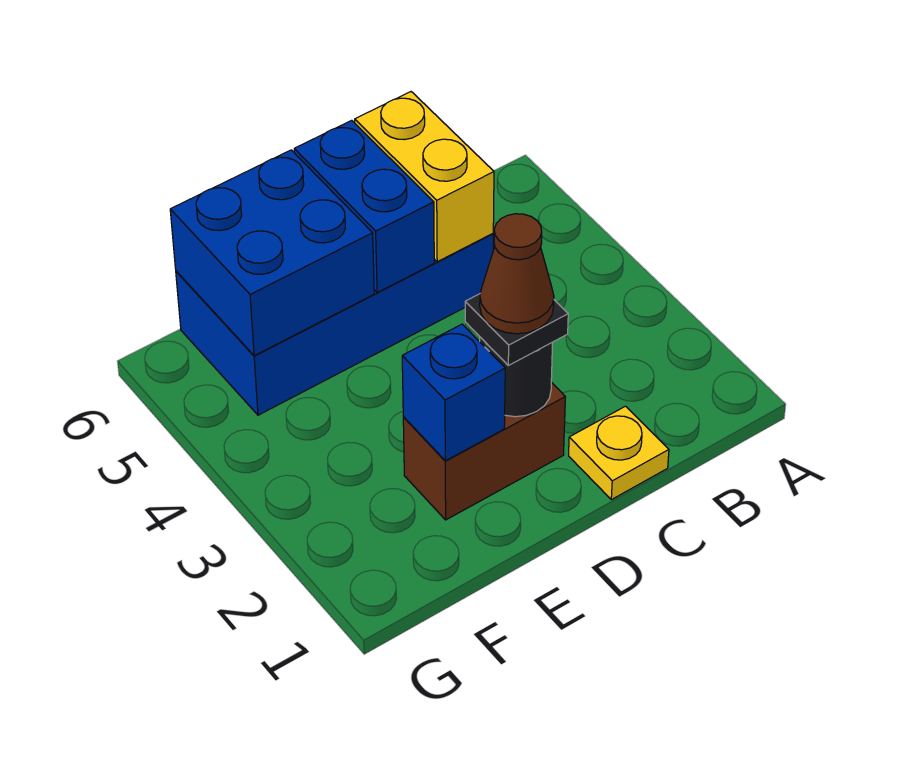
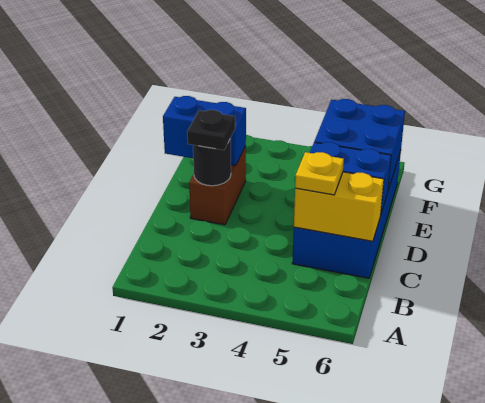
yellow plate C1 level 1 -> yellow plate C5 level 3
brown cone D2 level 4 -> none
blue brick E2 level 2 -> blue brick E1:E2 level 2

